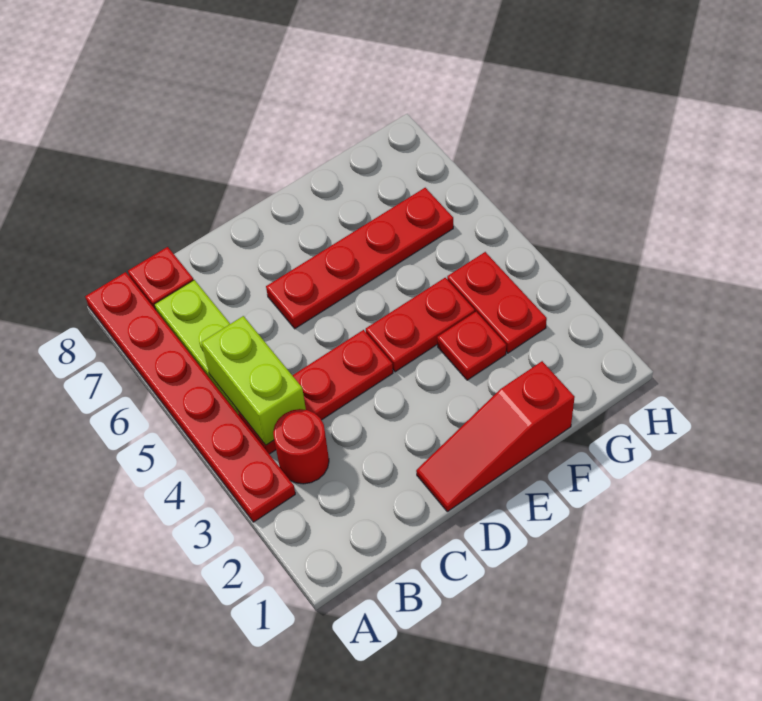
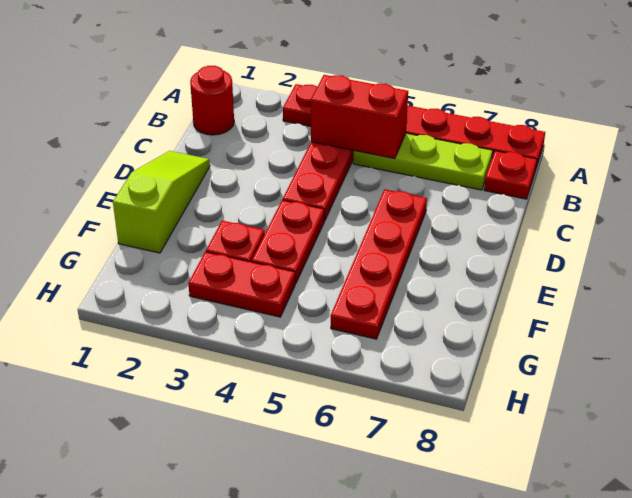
red round brick B3 level 1 -> red round brick B1 level 1
lime brick B4:B5 level 2 -> red brick B4:B5 level 2
red slope D1:F1 level 1 top F -> lime slope D1:F1 level 1 top F

